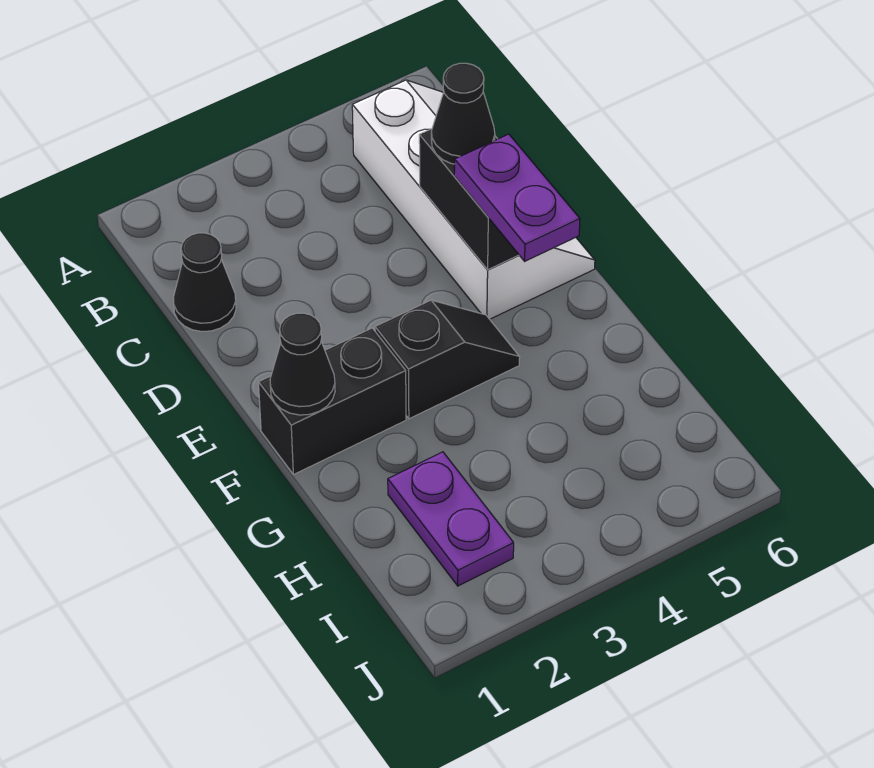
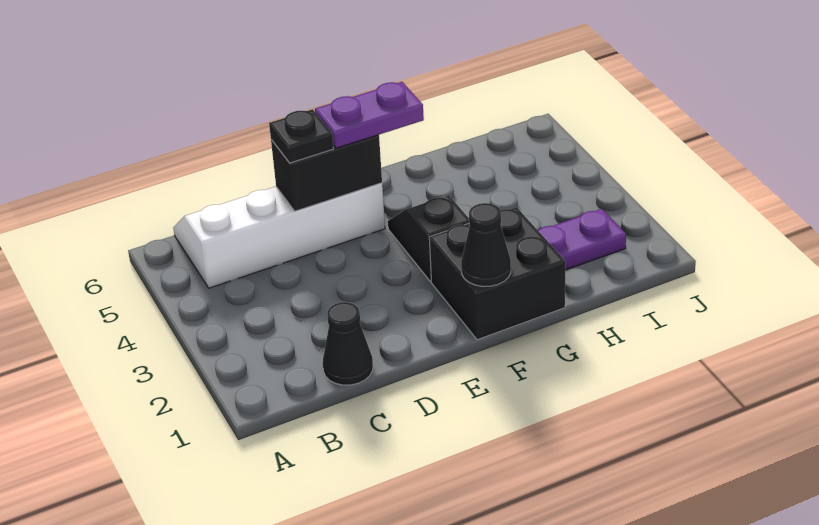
black cone D5 level 3 -> black plate D5 level 3
black brick F1:F2 level 1 -> black brick F1:G2 level 1

